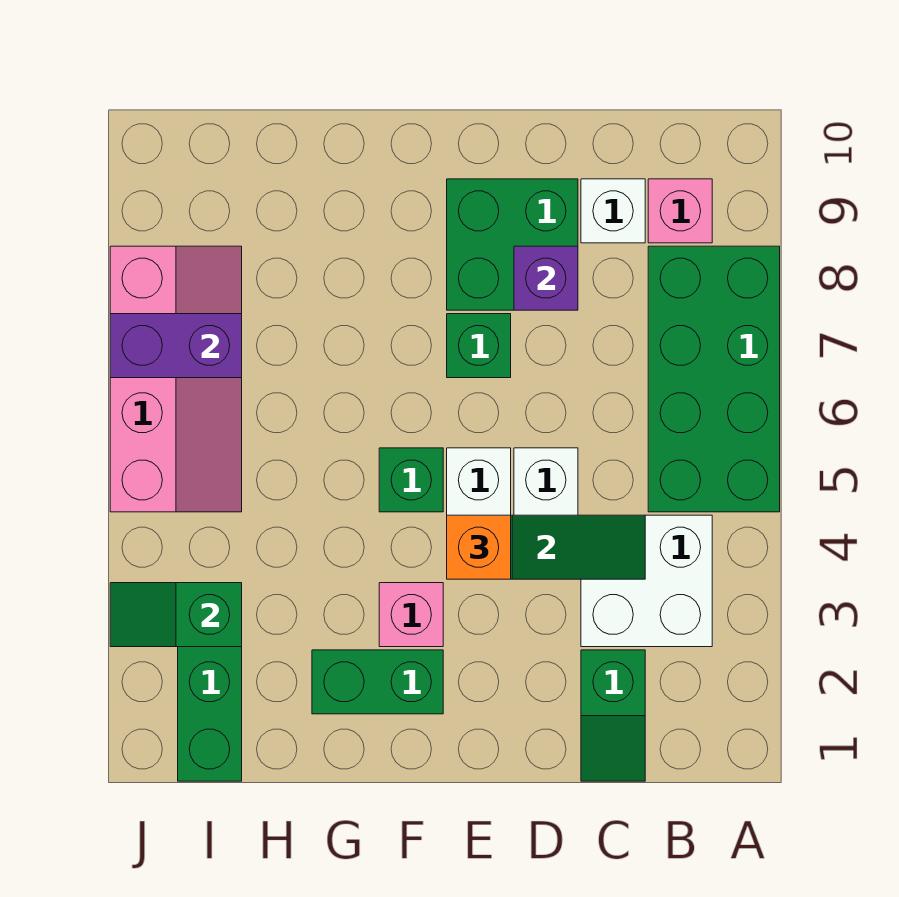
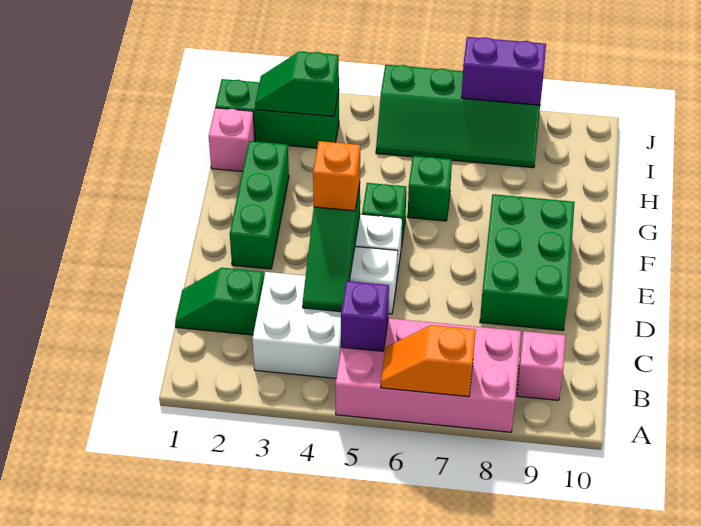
green brick A5:B8 level 1 -> pink brick A5:B8 level 1
none -> orange slope A6:A7 level 2 top 7
white brick C9 level 1 -> none
green brick D8:E9 level 1 -> green brick D8:F9 level 1
purple brick D8 level 2 -> purple brick B5 level 2
green brick E7 level 1 -> green brick G6 level 1
green brick F2:G2 level 1 -> green brick E2:G2 level 1
pink brick F3 level 1 -> pink brick H1 level 1
green slope I3:J3 level 2 top I -> green slope I2:I3 level 2 top 3
pink slope I5:J8 level 1 top J -> green slope I5:J8 level 1 top J
purple brick I7:J7 level 2 -> purple brick J7:J8 level 2

